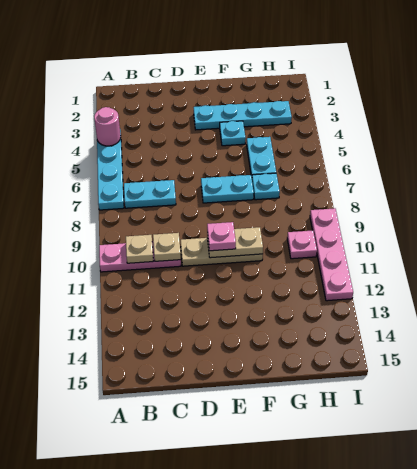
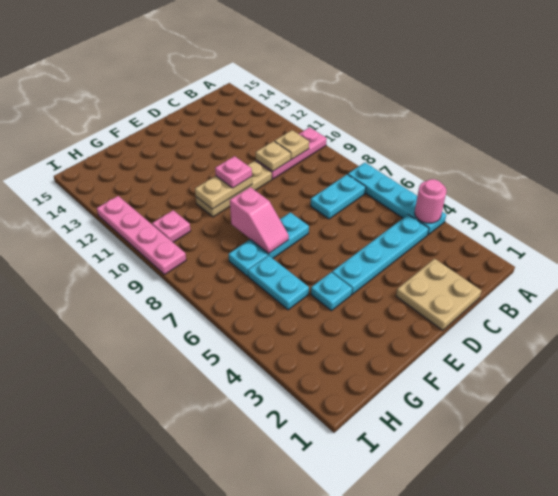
none -> tan plate C1:D2 level 1
cyan plate E3:H3 level 1 -> cyan plate B4:E4 level 1
none -> pink slope F7:F8 level 2 top 8

